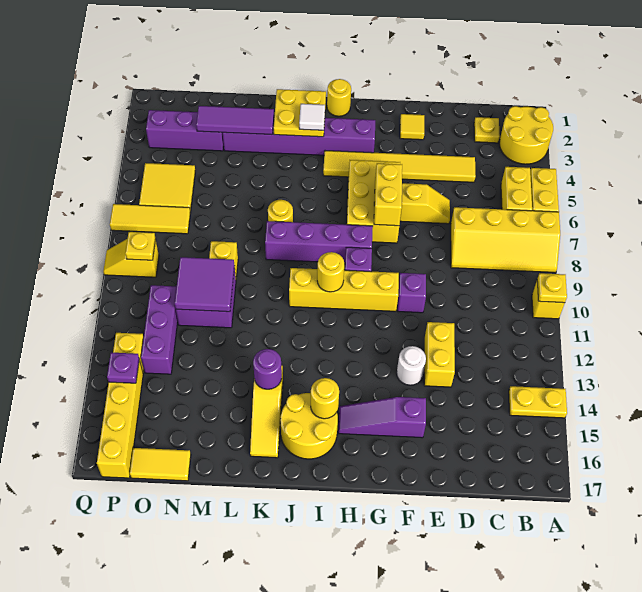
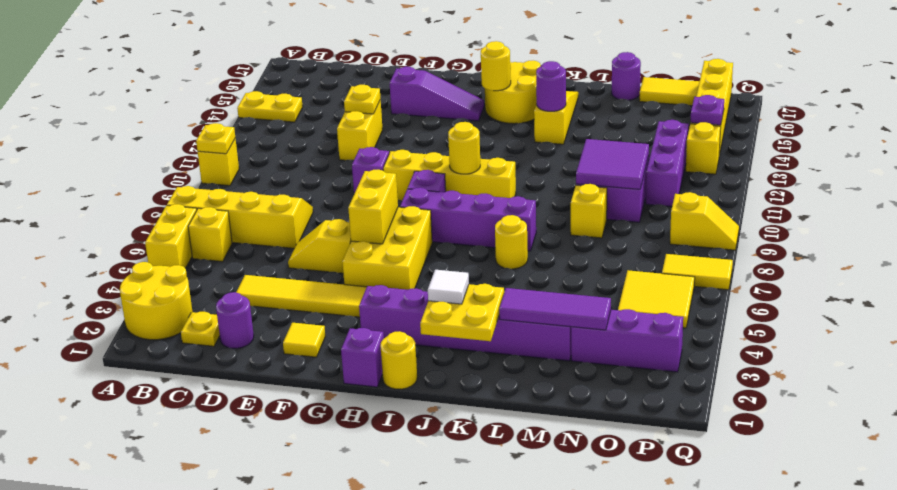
yellow brick B5:B6 level 1 -> yellow brick B6 level 1
none -> purple round brick D2 level 1
white round brick F13 level 1 -> none
none -> purple brick H1 level 1
none -> purple round brick M17 level 1
yellow tile O7:Q7 level 1 -> yellow tile P7:Q7 level 1
yellow plate P9 level 2 -> yellow plate E13 level 2

